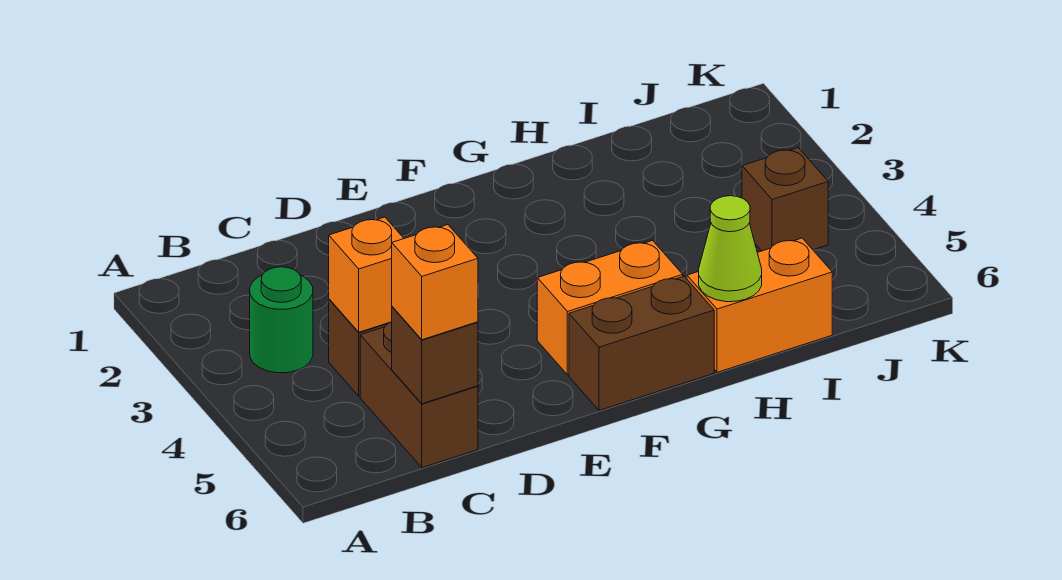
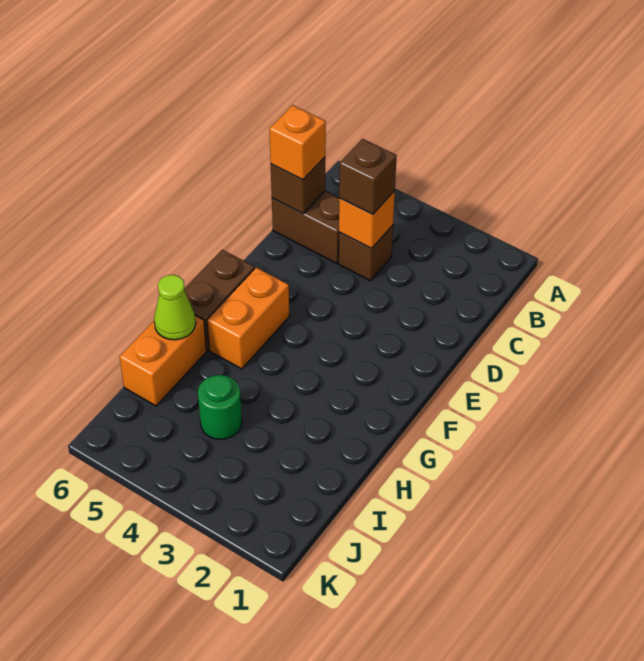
green round brick B3 level 1 -> green round brick I4 level 1
brown brick J4 level 1 -> brown brick C4 level 3

